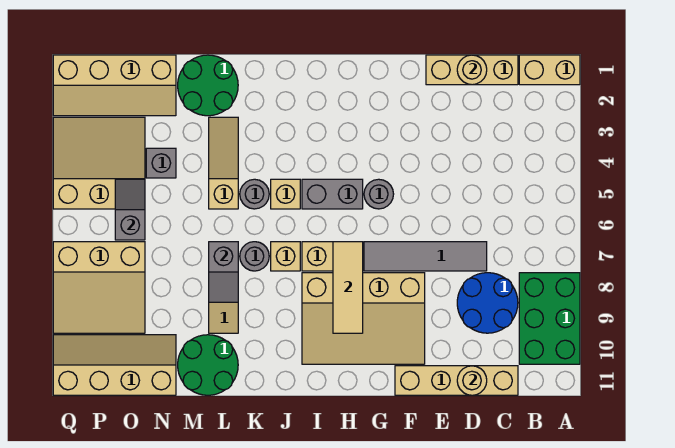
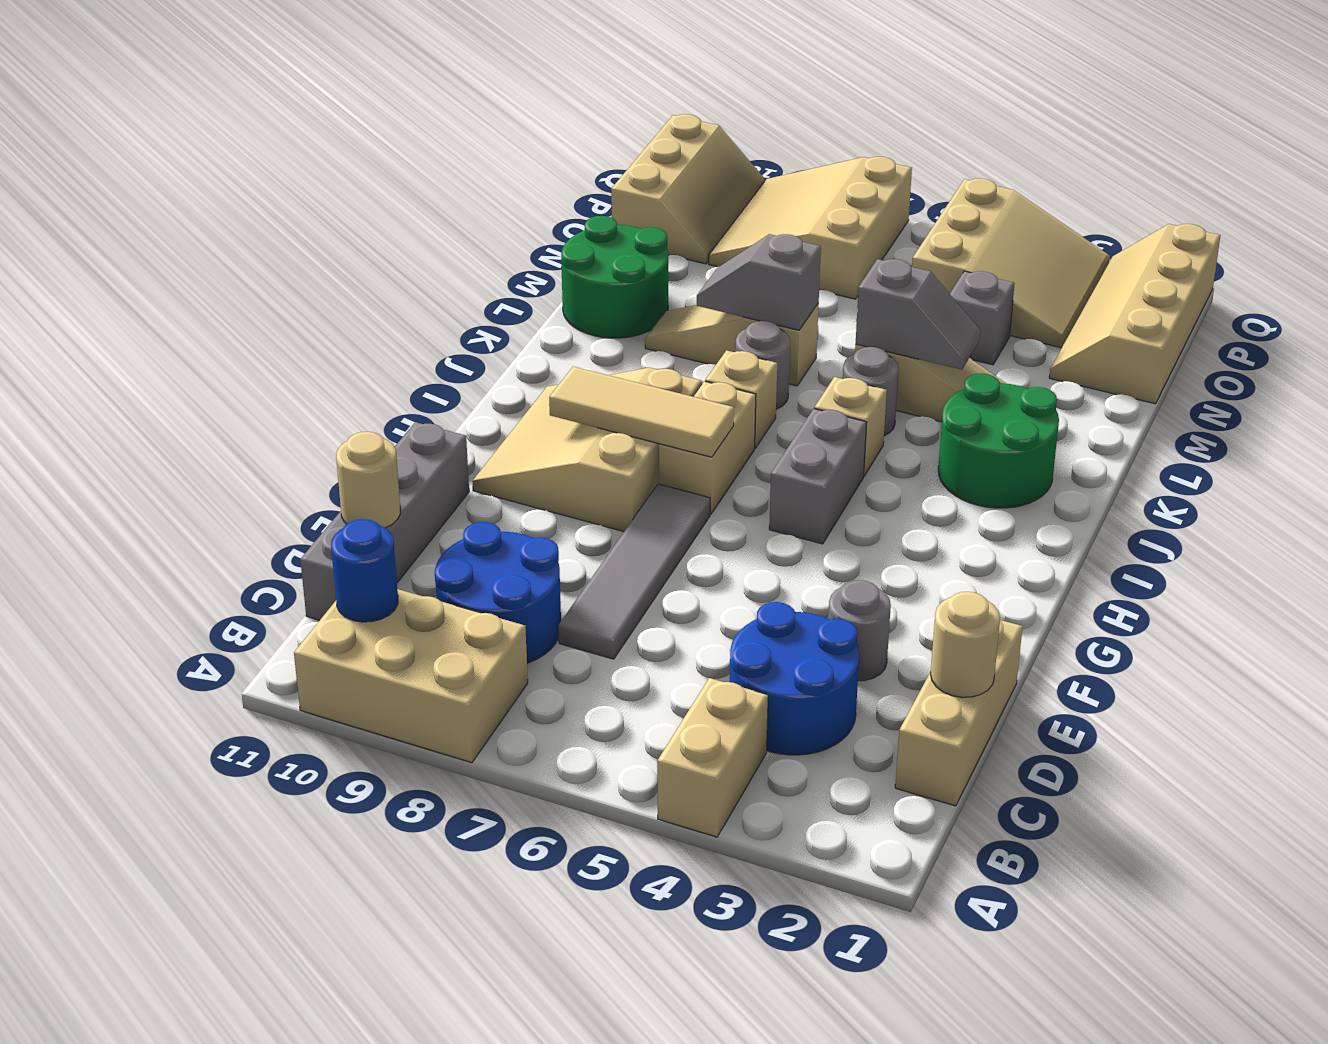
tan brick A1:B1 level 1 -> tan brick A4:B4 level 1
green brick A8:B10 level 1 -> tan brick A8:B10 level 1
none -> blue round brick B10 level 2
none -> blue round brick C3:D4 level 1
tan brick C11:F11 level 1 -> grey brick C11:F11 level 1
tan slope F8:I10 level 1 top 8 -> tan slope G8:I10 level 1 top 8
grey round brick G5 level 1 -> grey round brick E3 level 1
green round brick L1:M2 level 1 -> green round brick J2:K3 level 1
tan slope N10:Q11 level 1 top 11 -> tan slope O10:Q11 level 1 top 11
grey slope O5:O6 level 2 top 6 -> grey slope L4:L5 level 2 top 5

